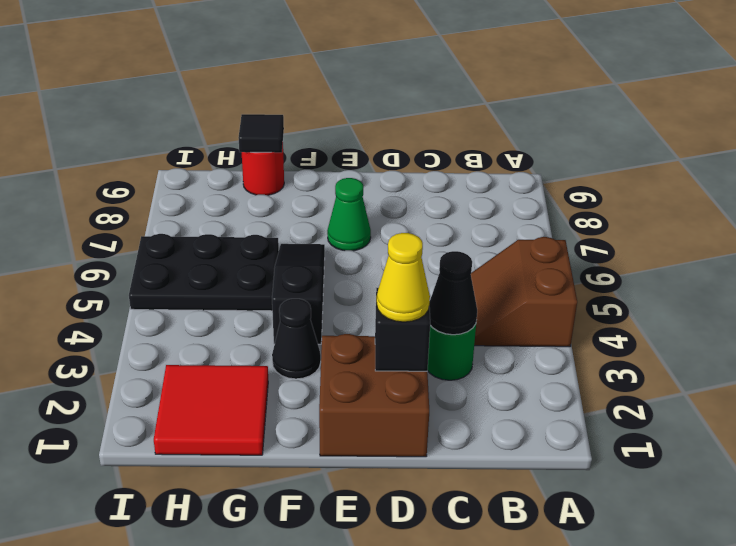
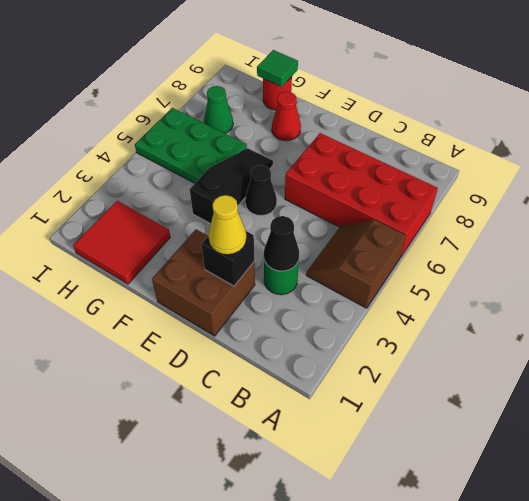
none -> red brick A6:D7 level 1
green cone E7 level 1 -> green cone H7 level 1
black cone F3 level 1 -> black cone E5 level 1
none -> red cone F8 level 1
black plate G5:I6 level 1 -> green plate G5:I6 level 1
black tile G9 level 2 -> green tile G9 level 2

